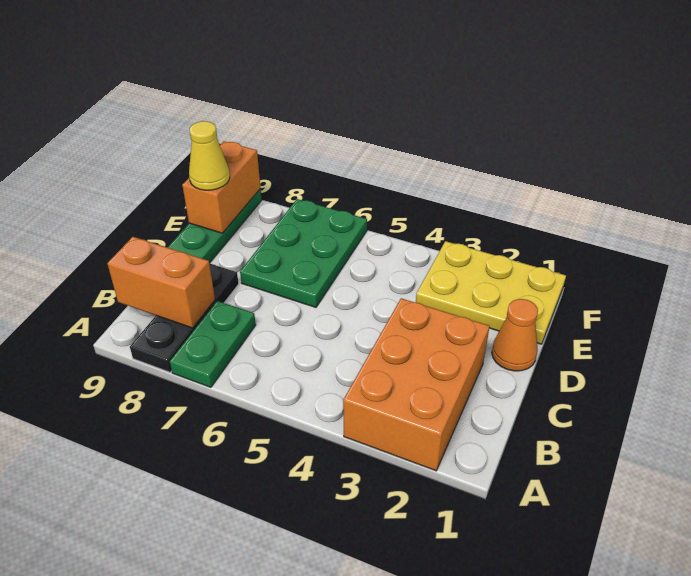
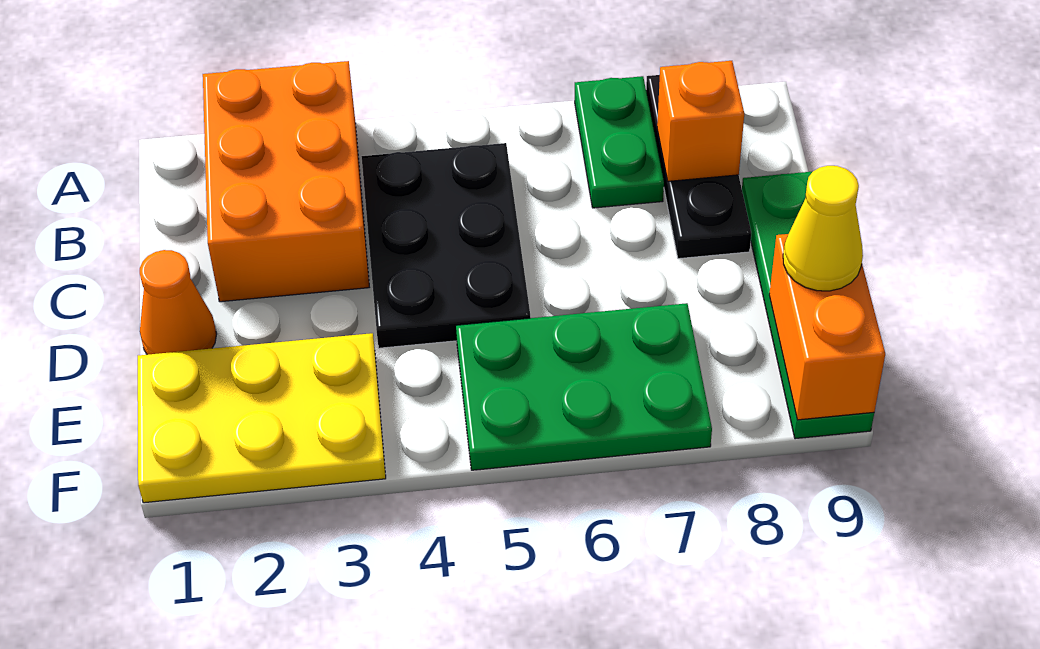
none -> black plate B4:D5 level 1
orange brick B8:B9 level 2 -> orange brick B8 level 2
green plate D6:F7 level 1 -> green plate E5:F7 level 1

